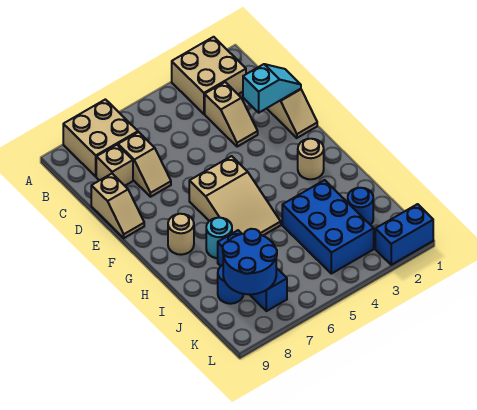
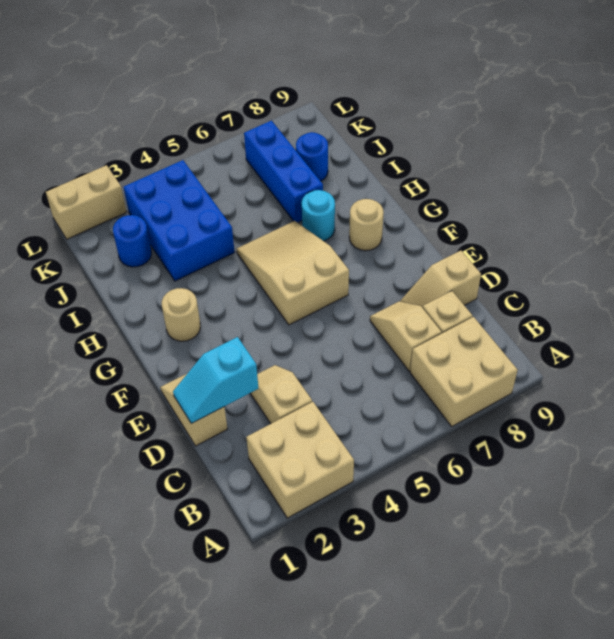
tan slope D9:E9 level 1 top D -> tan slope D8:D9 level 1 top 9
blue round brick J7:K8 level 2 -> none
blue brick L1:L2 level 1 -> tan brick L1:L2 level 1

